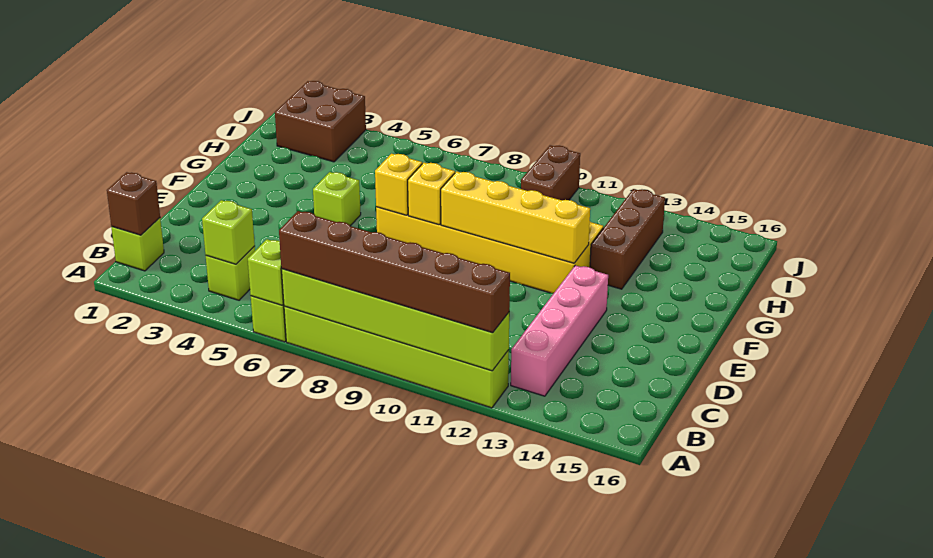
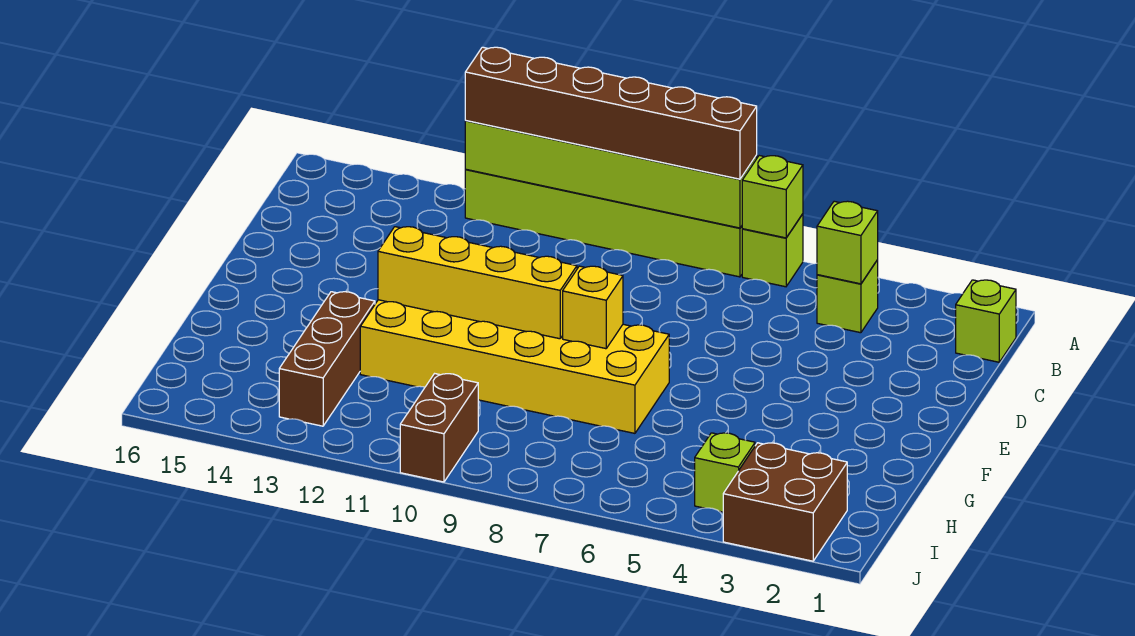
brown brick B1 level 2 -> none
pink brick B13:E13 level 1 -> none
lime brick F5 level 1 -> lime brick I4 level 1
yellow brick F7 level 2 -> none

